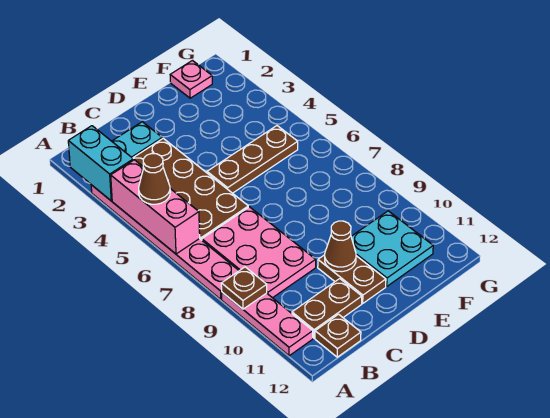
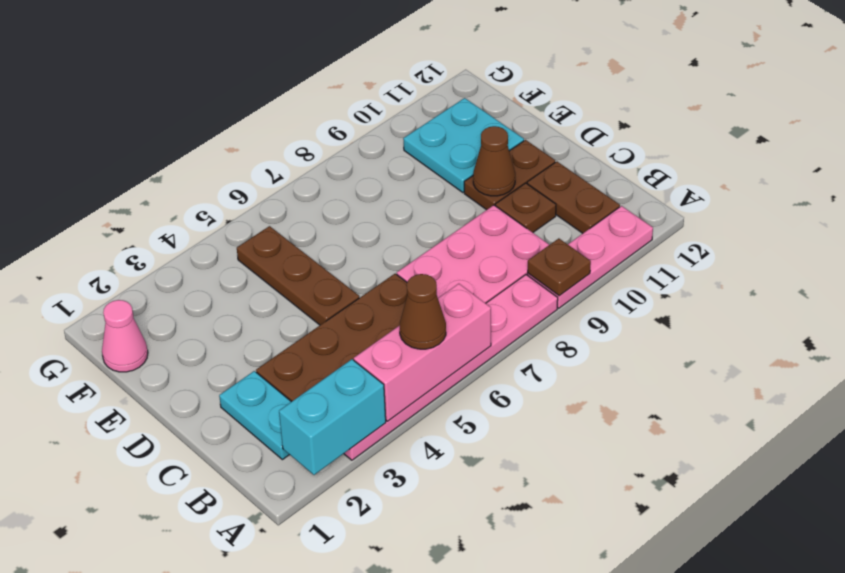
brown plate B12 level 1 -> brown plate C10 level 1
pink plate F1 level 1 -> pink cone F1 level 1

